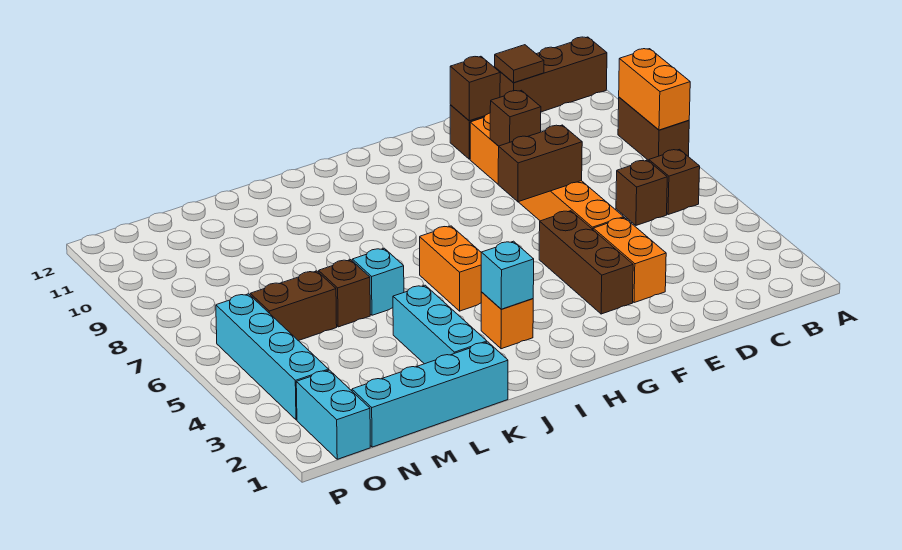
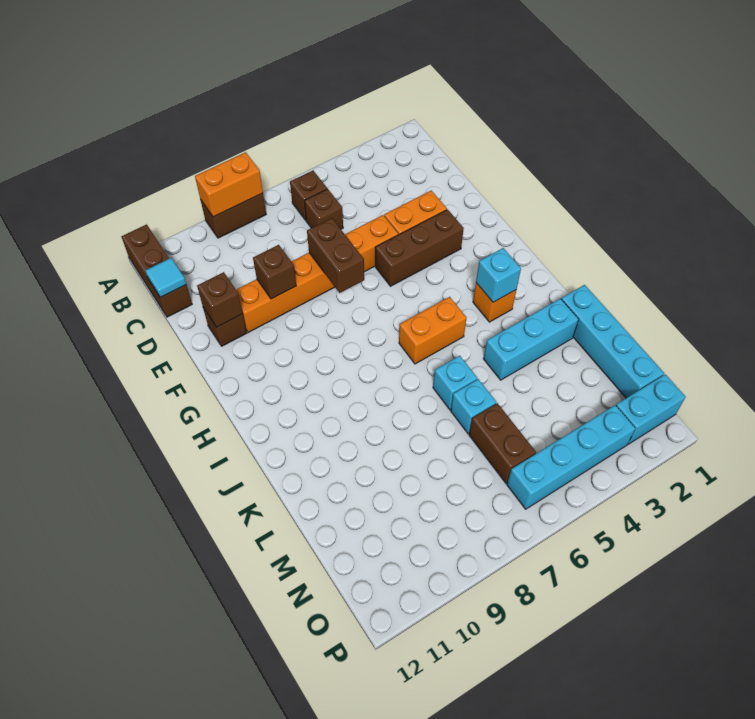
brown tile C12 level 2 -> cyan tile C12 level 2
brown brick L6 level 1 -> cyan brick L6 level 1

